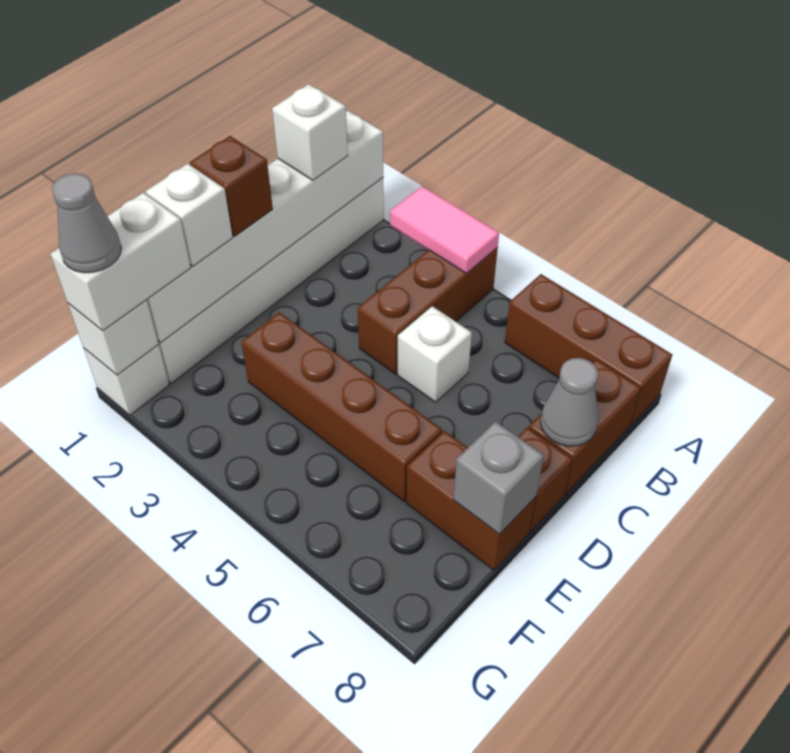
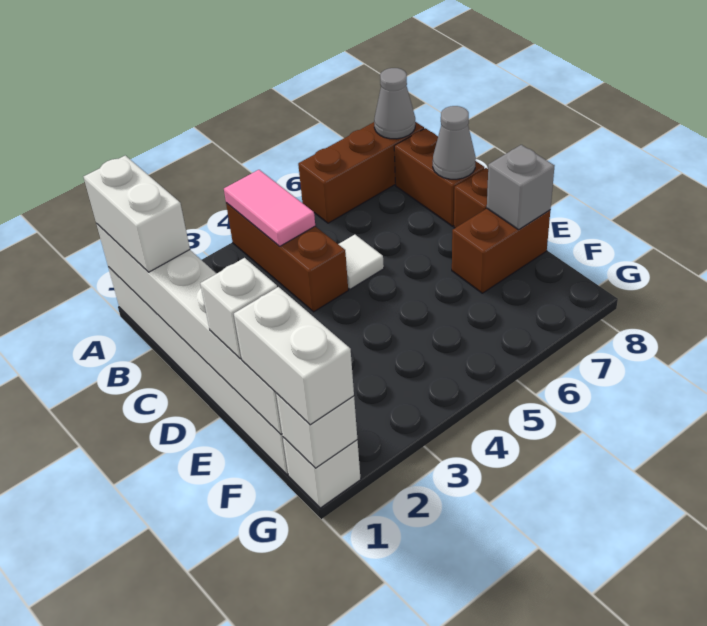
pink tile A3:A4 level 2 -> pink tile A4:B4 level 2
white brick B1 level 3 -> white brick A1:B1 level 3
white brick C5 level 1 -> white tile C5 level 1
brown brick D1 level 3 -> none
brown brick E3:E6 level 1 -> none
grey cone G1 level 4 -> grey cone A8 level 2

